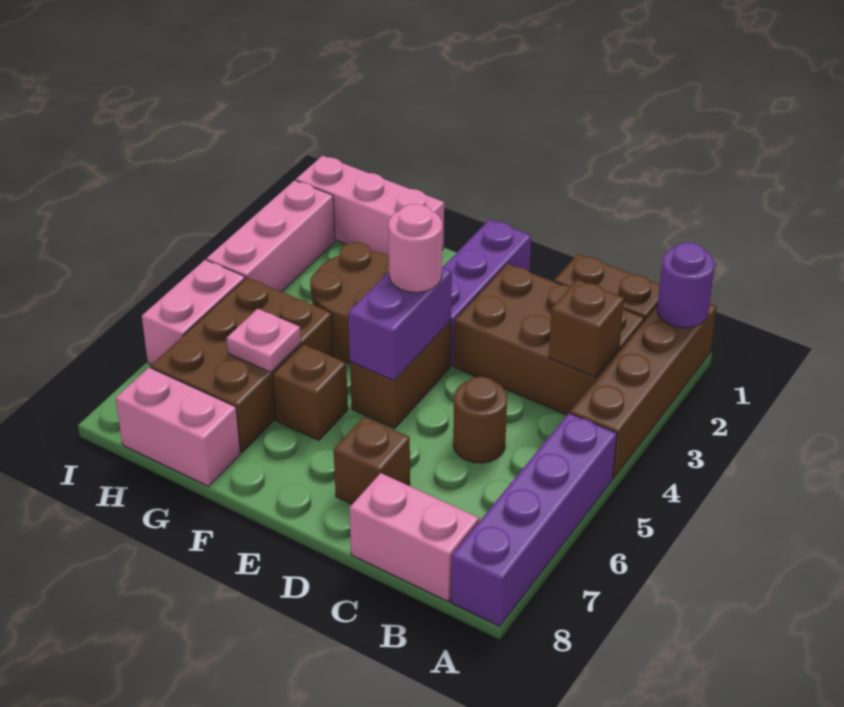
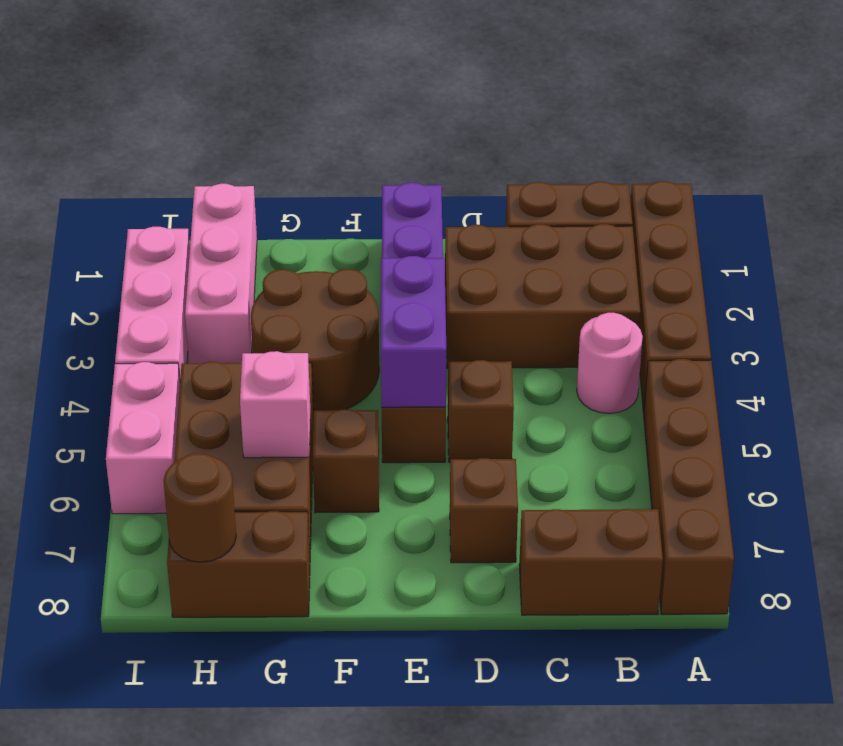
purple round brick A1 level 2 -> none
purple brick A5:A8 level 1 -> brown brick A5:A8 level 1
brown brick B3 level 2 -> brown brick D5 level 1
pink brick B8:C8 level 1 -> brown brick B8:C8 level 1
brown round brick C5 level 1 -> brown round brick H8 level 2
pink round brick E4 level 3 -> pink round brick B4 level 1
pink brick G1:I1 level 1 -> pink brick H1:H3 level 1
pink plate G6 level 2 -> pink brick G6 level 2
pink brick G8:H8 level 1 -> brown brick G8:H8 level 1

